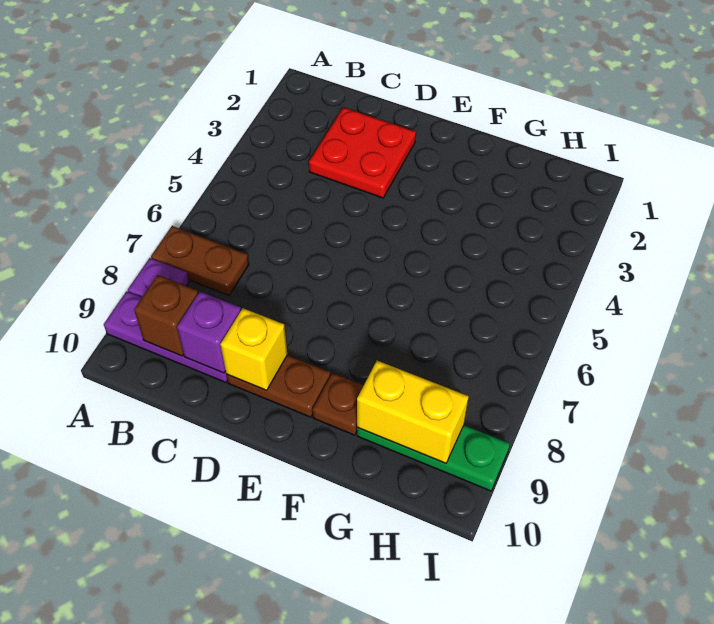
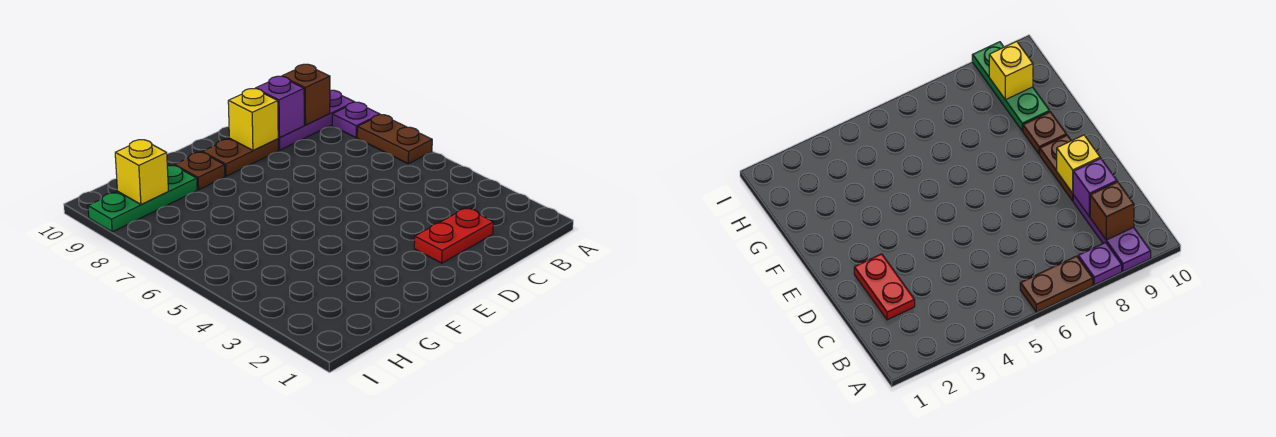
brown plate A7:B7 level 1 -> brown plate A6:A7 level 1
red plate C2:D3 level 1 -> red plate C2:D2 level 1
yellow brick G9:H9 level 2 -> yellow brick H9 level 2

